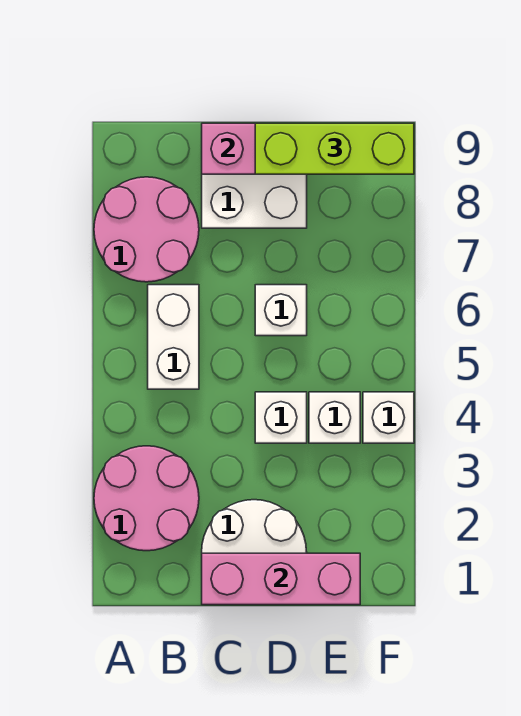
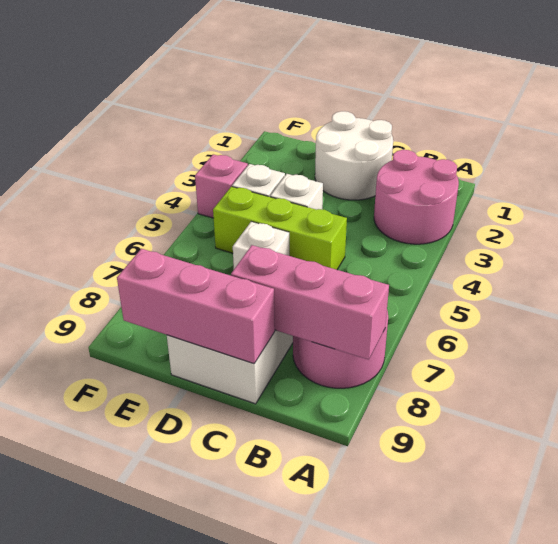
white brick B5:B6 level 1 -> none
pink brick C1:E1 level 2 -> pink brick A8:C8 level 2
lime brick D9:F9 level 3 -> lime brick C5:E5 level 1
white brick F4 level 1 -> pink brick F4 level 1

